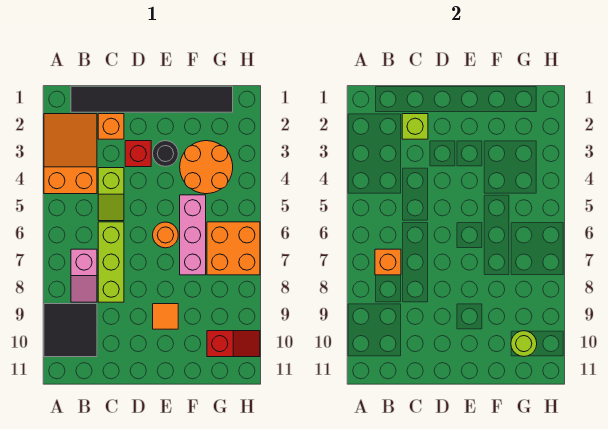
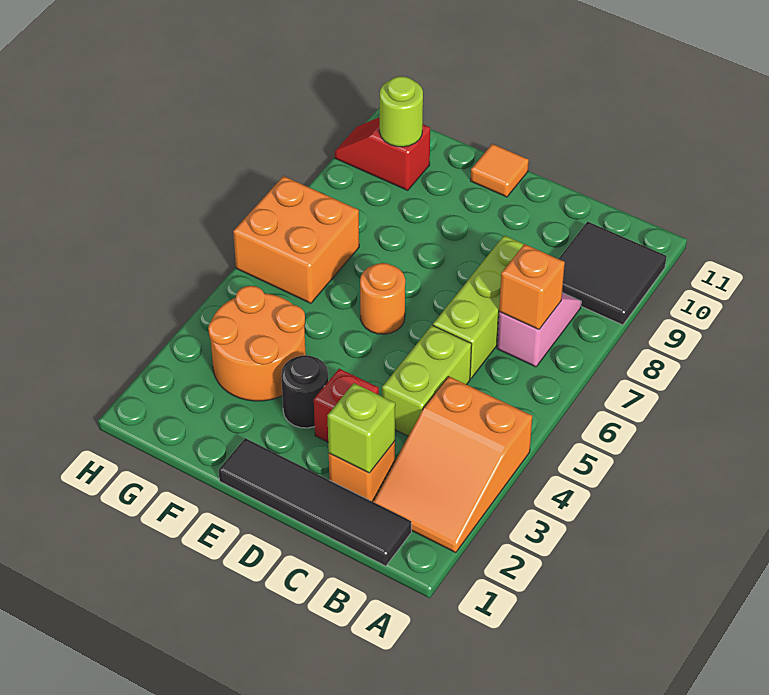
black tile B1:G1 level 1 -> black tile B1:E1 level 1
lime slope C4:C5 level 1 top 4 -> lime brick C4:C5 level 1
orange tile E9 level 1 -> orange tile E11 level 1
pink brick F5:F7 level 1 -> none

